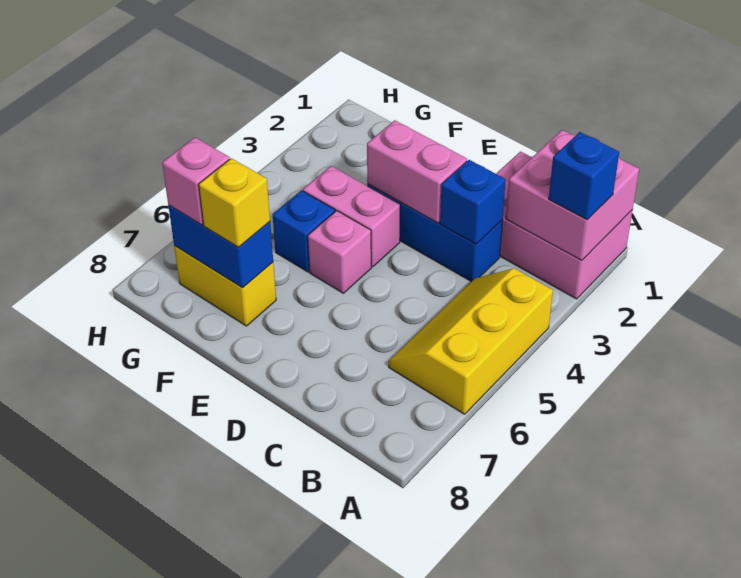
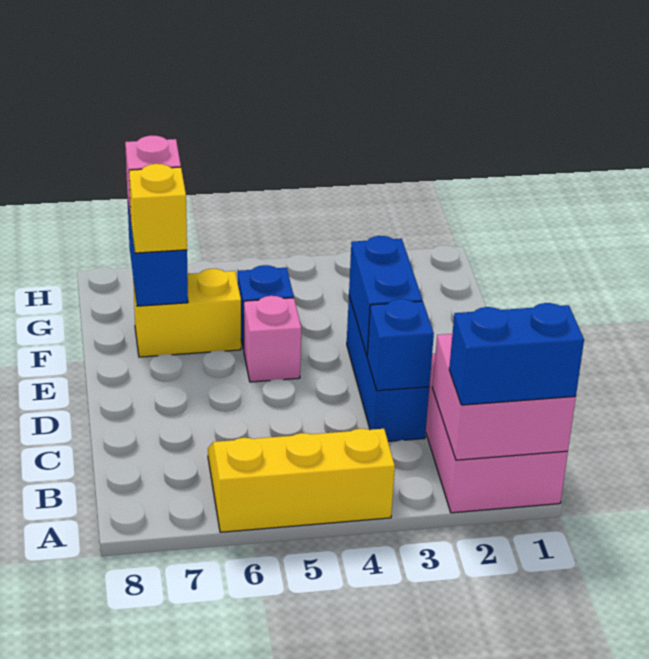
blue brick A2 level 3 -> blue brick A1:A2 level 3
pink brick D3:E3 level 2 -> blue brick D3:E3 level 2
pink brick E4:F4 level 1 -> none
yellow brick F7:G7 level 1 -> yellow brick F6:F7 level 1

